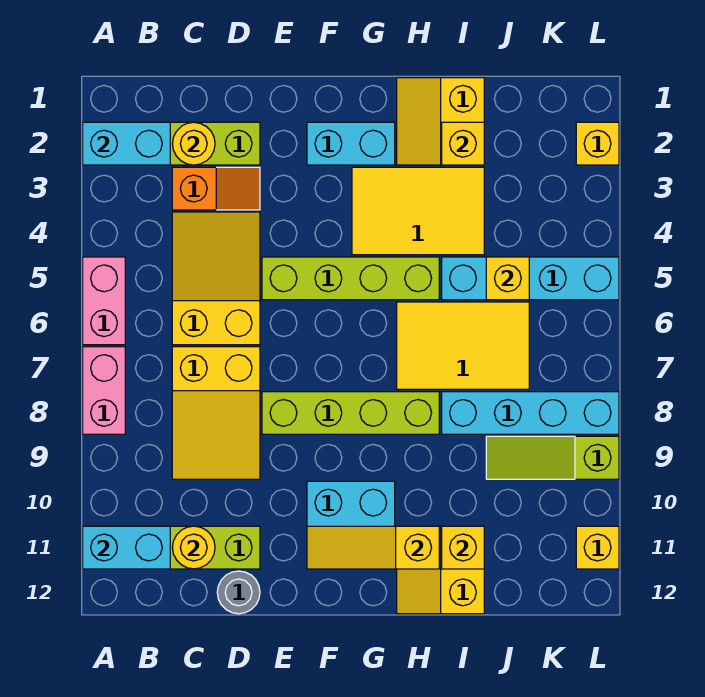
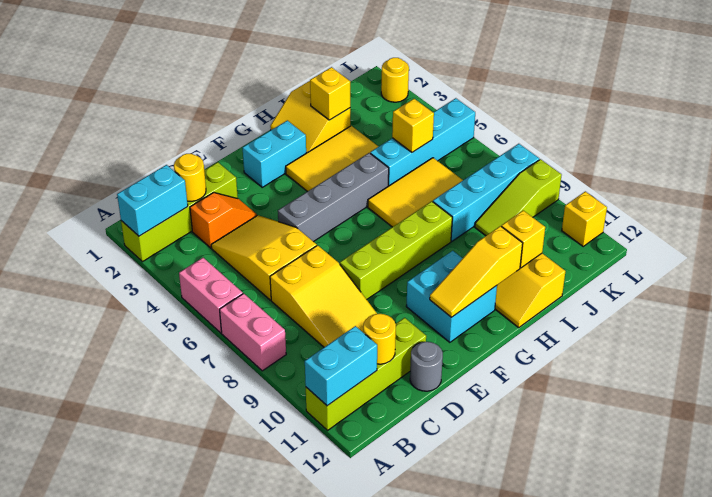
lime brick E5:H5 level 1 -> grey brick E5:H5 level 1
yellow brick L2 level 1 -> yellow round brick L2 level 1

